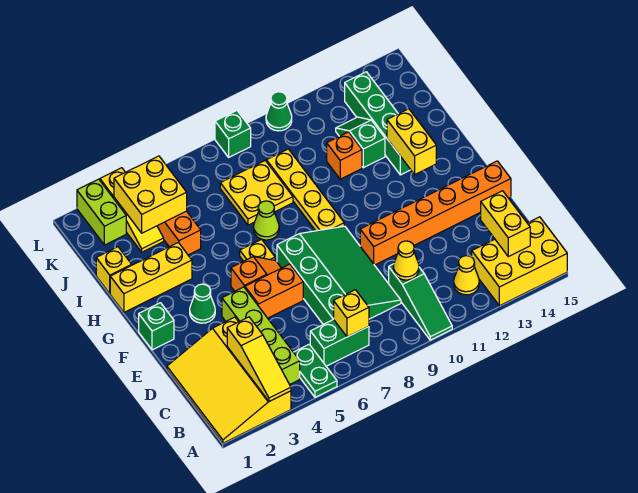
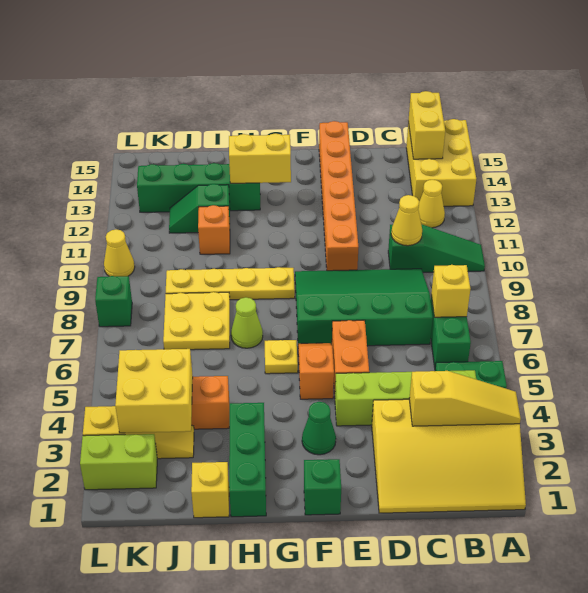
yellow brick B14:C14 level 2 -> yellow brick B14:B15 level 2
yellow brick H1:H3 level 1 -> green brick H1:H3 level 1
green cone L10 level 1 -> yellow cone L10 level 1

